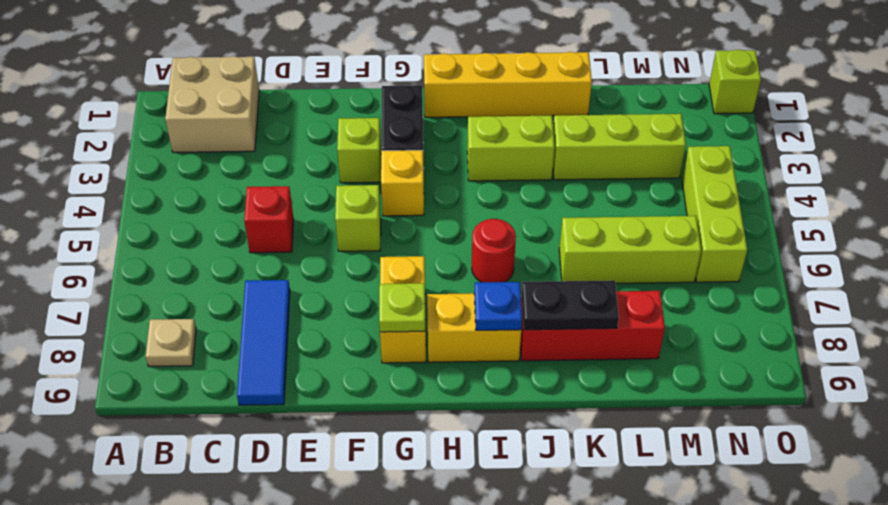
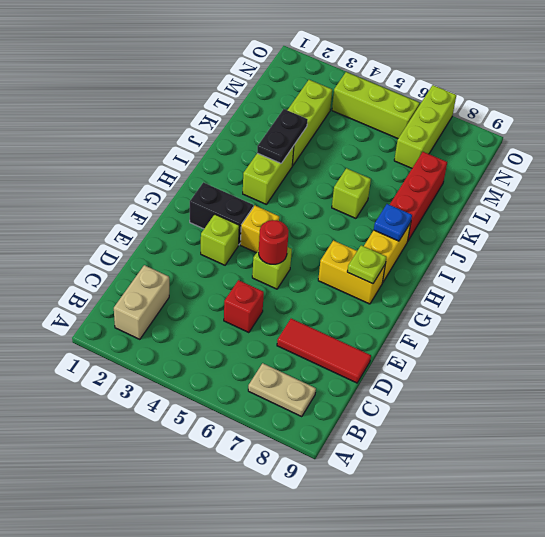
tan brick B1:C2 level 1 -> tan brick B2:C2 level 1
tan plate B8 level 1 -> tan plate B7:B8 level 1
blue tile D7:D9 level 1 -> red tile D7:D9 level 1
yellow brick H1:K1 level 1 -> none
red round brick I6 level 1 -> red round brick F5 level 2
black plate J8:K8 level 2 -> black plate J3:K3 level 2
lime brick K6:M6 level 1 -> lime brick M7:O7 level 1
lime brick O1 level 1 -> lime brick J6 level 1

